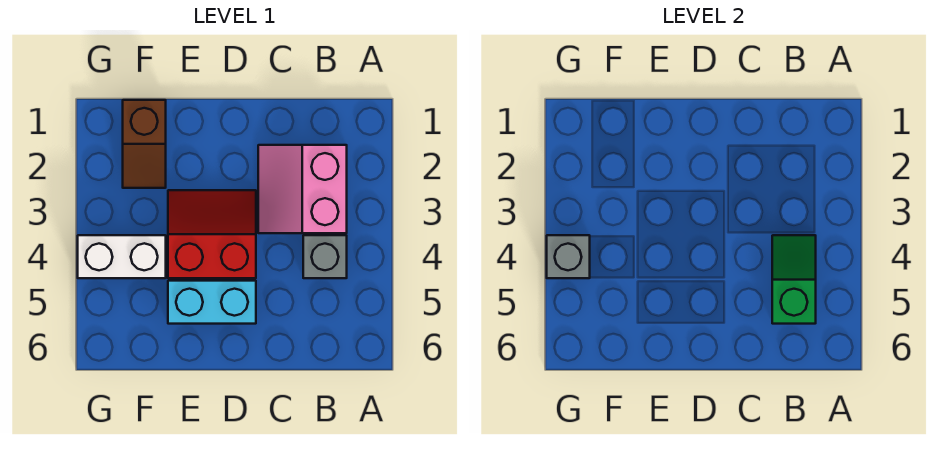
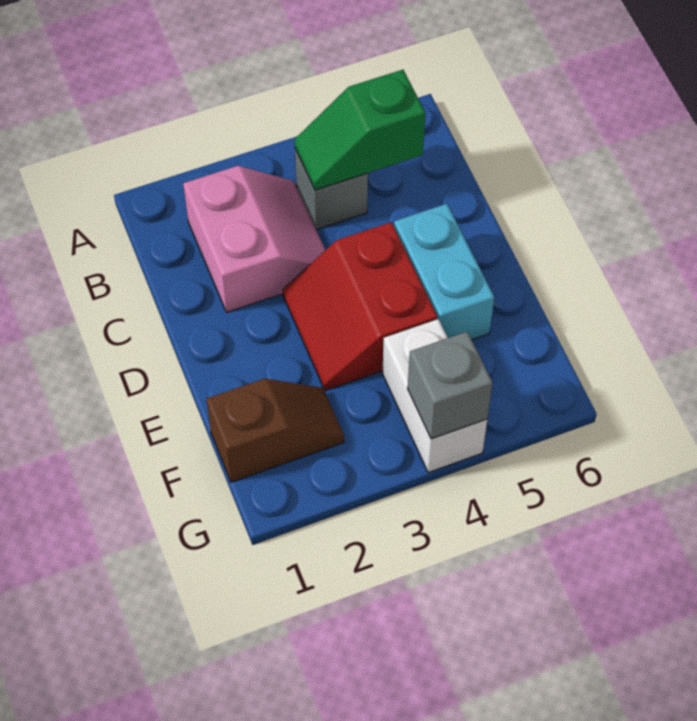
pink slope B2:C3 level 1 top B -> pink slope B2:C3 level 1 top 2

